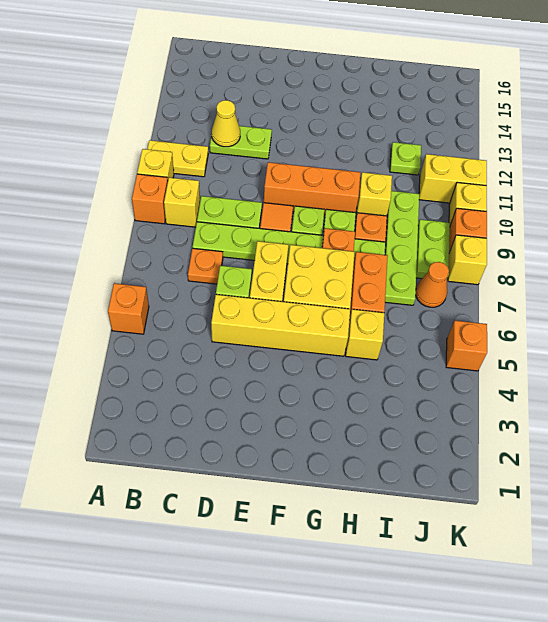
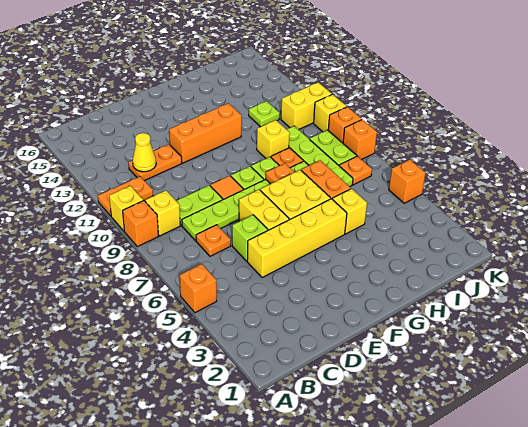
yellow plate A11:B11 level 1 -> orange plate A11:B11 level 1
lime plate C12:D12 level 1 -> orange plate C12:D12 level 1
orange brick E10:G10 level 1 -> orange brick E12:G12 level 1
orange cone J7 level 1 -> orange plate J7 level 1
yellow brick K8 level 1 -> orange brick K8 level 1

